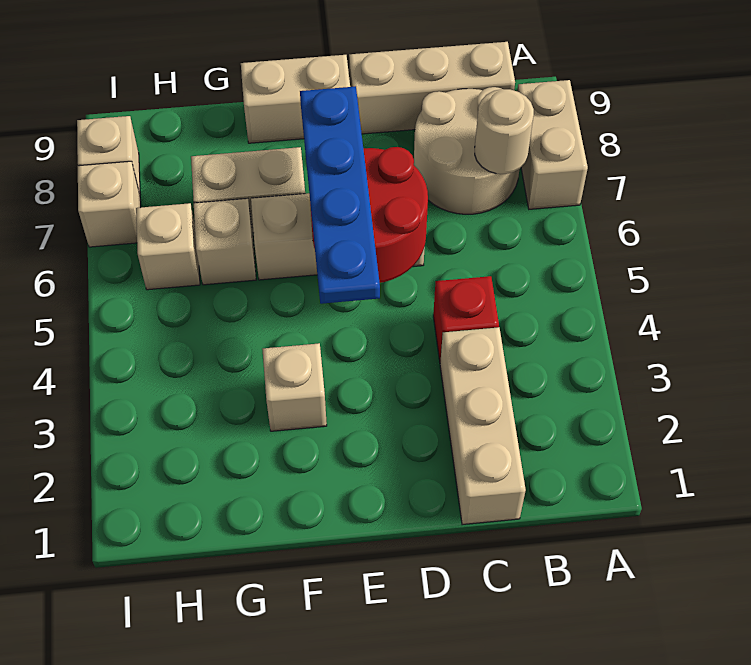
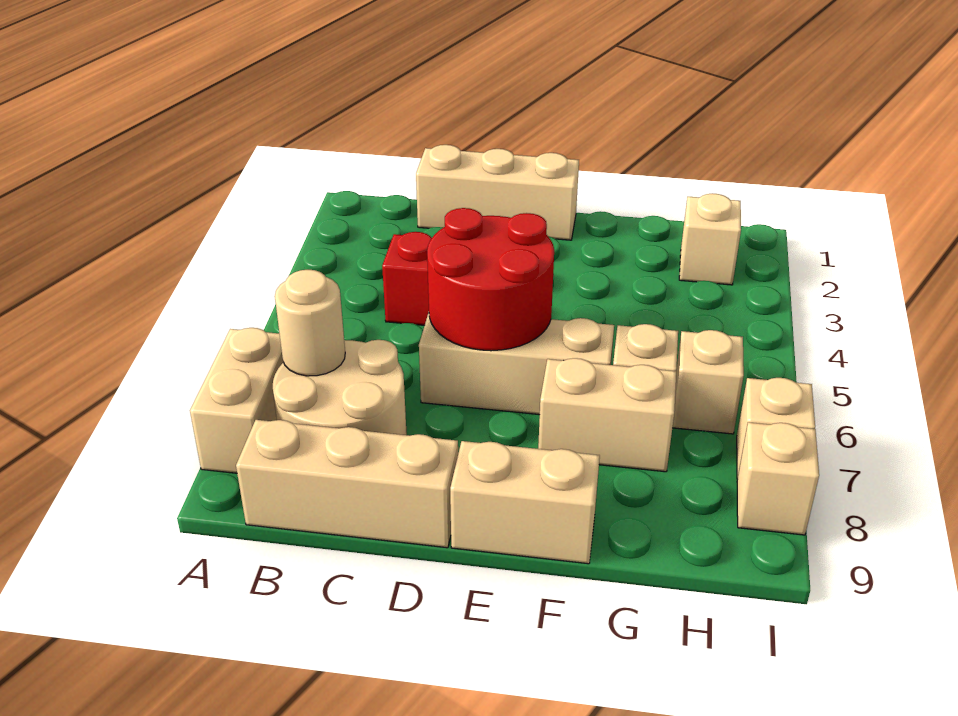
tan brick C1:C3 level 1 -> tan brick C1:E1 level 1
blue plate E4:E7 level 3 -> none
tan brick F3 level 1 -> tan brick H2 level 1

